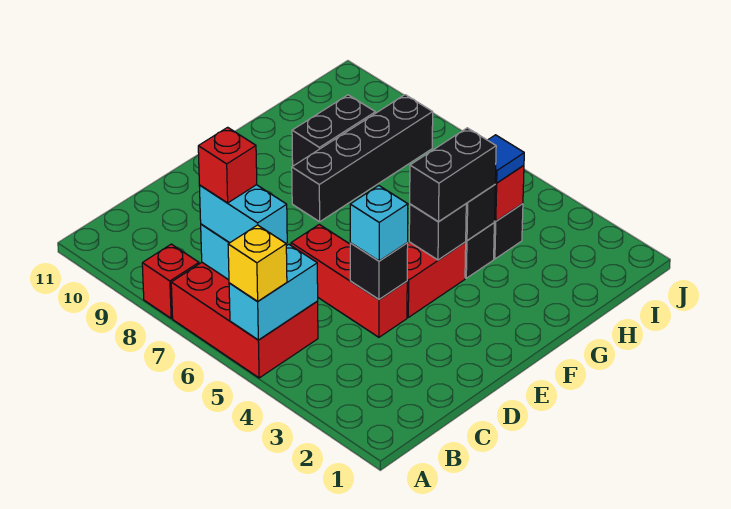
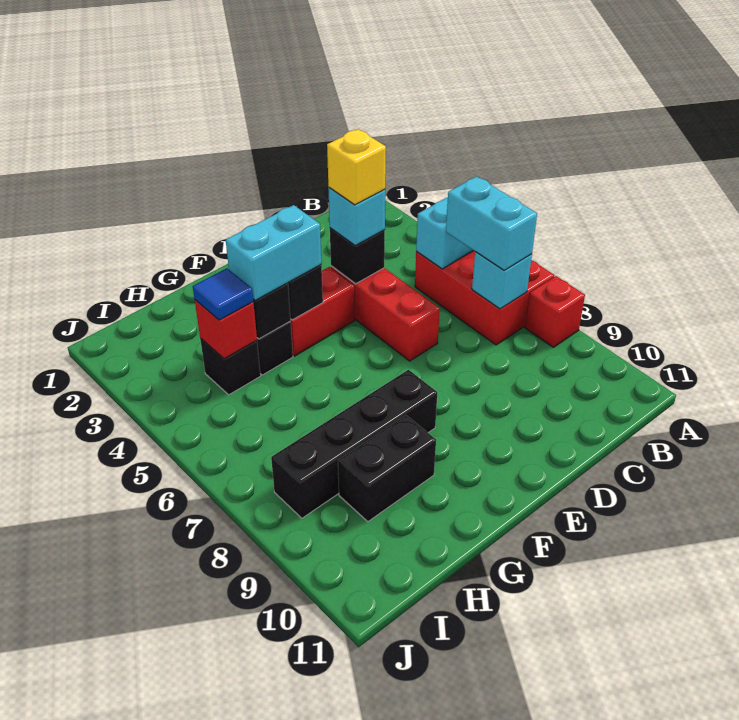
yellow brick A5 level 3 -> yellow brick D4 level 4
red brick B7 level 4 -> none
black brick F4:G4 level 3 -> cyan brick F4:G4 level 3

